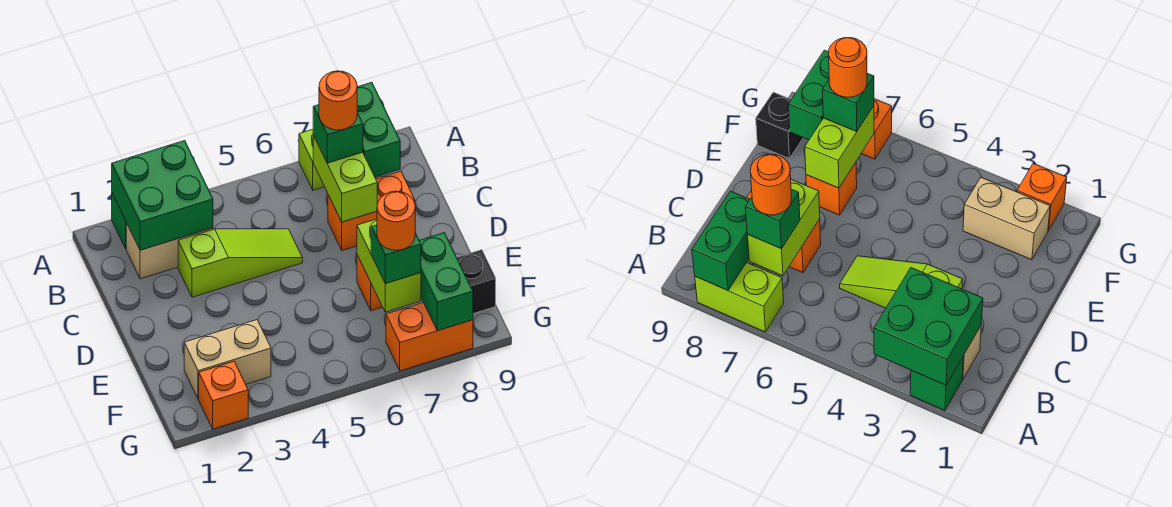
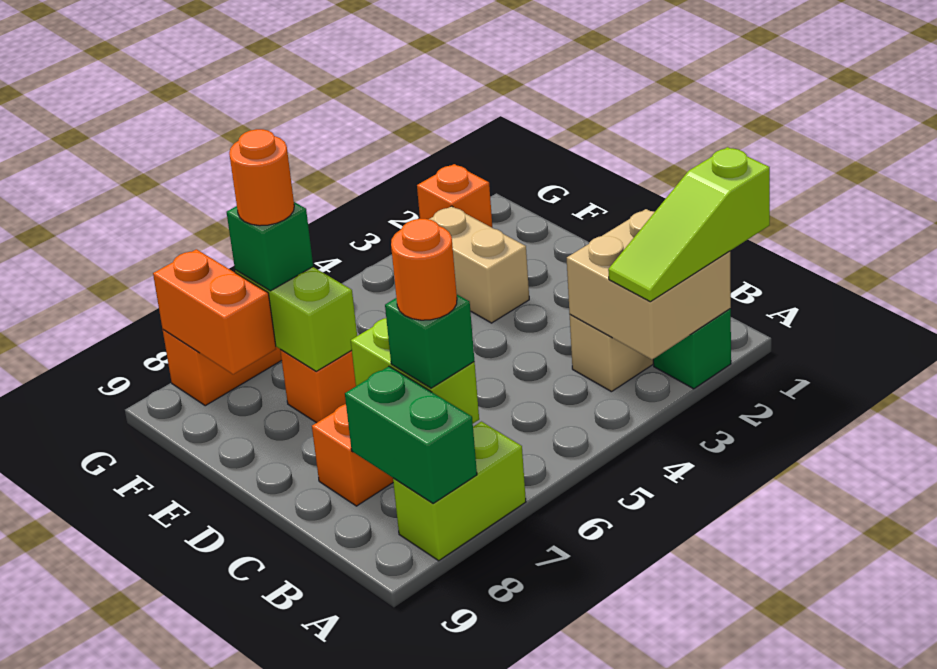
green brick A2:B3 level 2 -> tan brick A2:B3 level 2
lime slope C3:C5 level 1 top 3 -> lime slope A1:A3 level 3 top 1
tan brick F2:F3 level 1 -> tan brick E3:F3 level 1
green brick F8:G8 level 2 -> orange brick F8:G8 level 2
black brick F9 level 1 -> none

